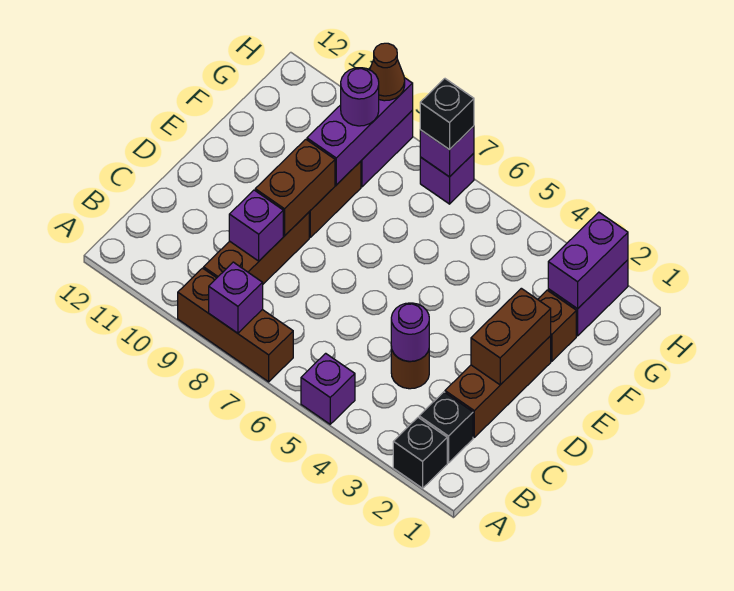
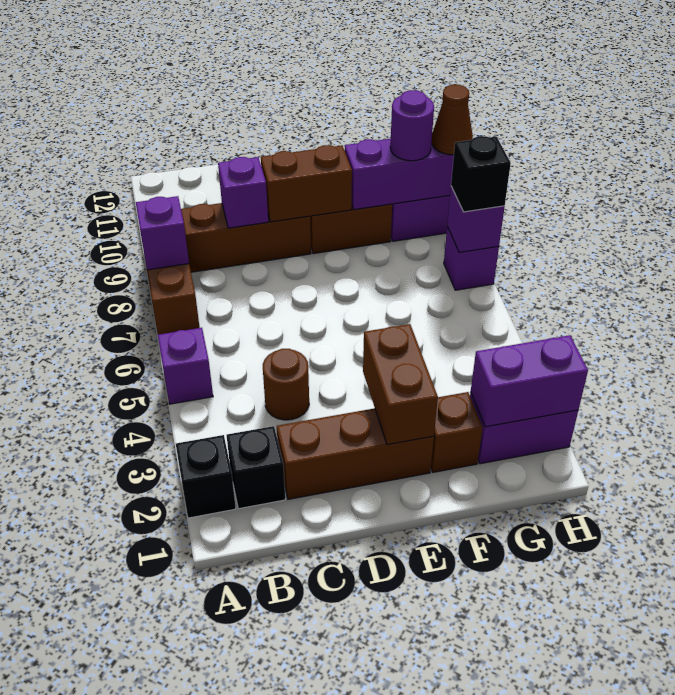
purple round brick C4 level 2 -> none
brown brick D2:E2 level 2 -> brown brick E2:E3 level 2

